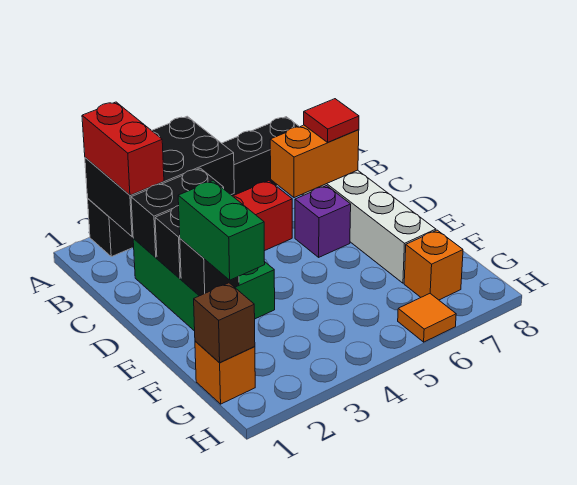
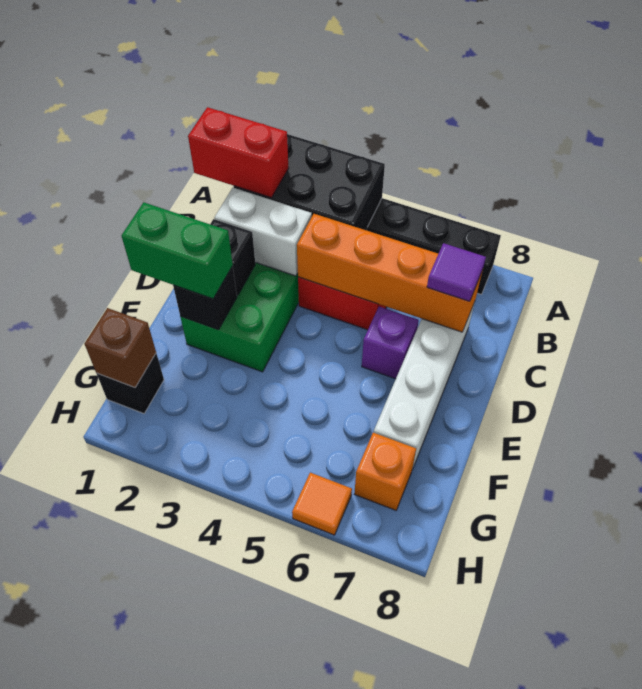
red brick A2:B2 level 3 -> red brick B1:B2 level 3
black brick C2:C3 level 2 -> white brick C2:C3 level 2
orange brick C6:C7 level 2 -> orange brick C4:C7 level 2
red tile C7 level 3 -> purple tile C7 level 3
green brick E2:F2 level 3 -> green brick E1:E2 level 3
orange brick G1 level 1 -> black brick G1 level 1

